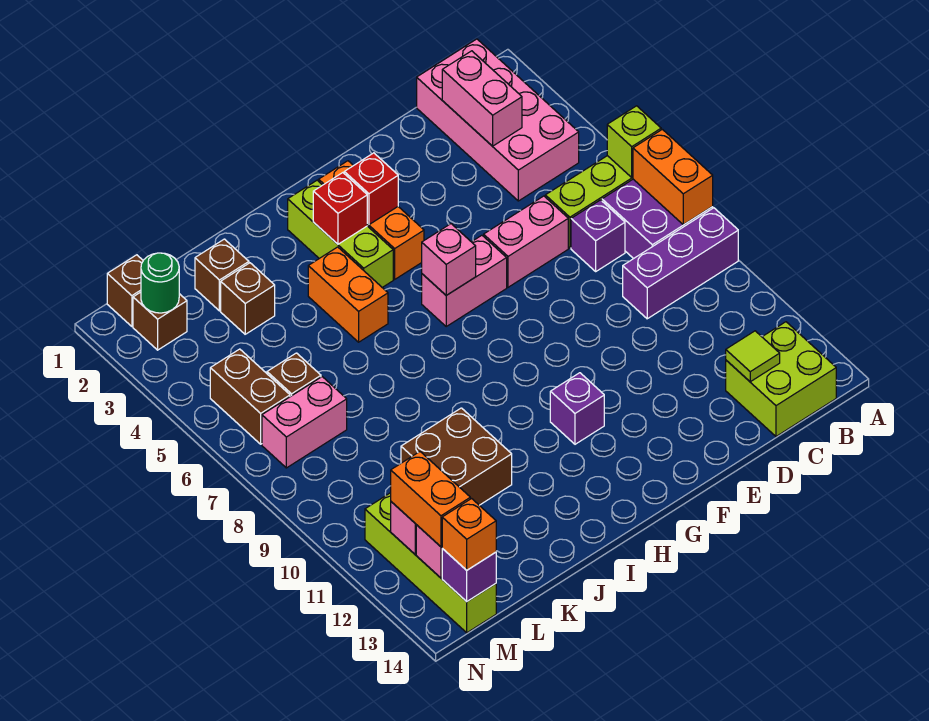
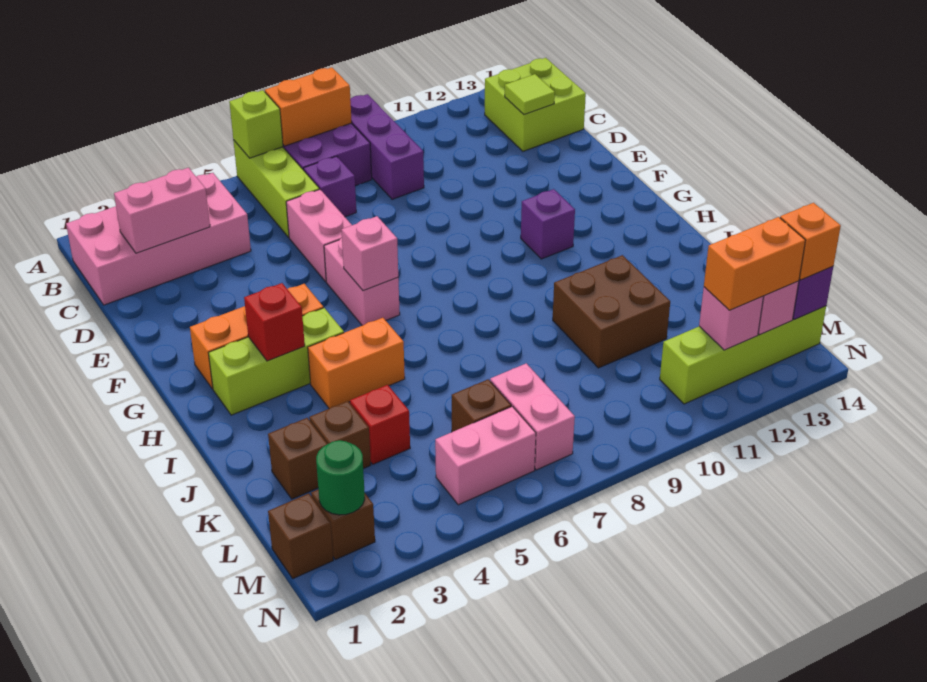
red brick G3 level 2 -> red brick K4 level 1
brown brick M5:M6 level 1 -> pink brick M5:M6 level 1

